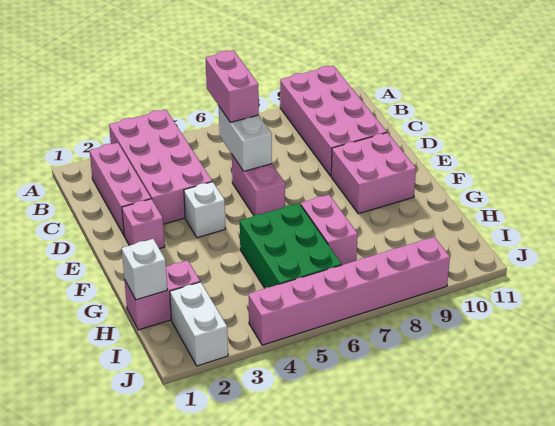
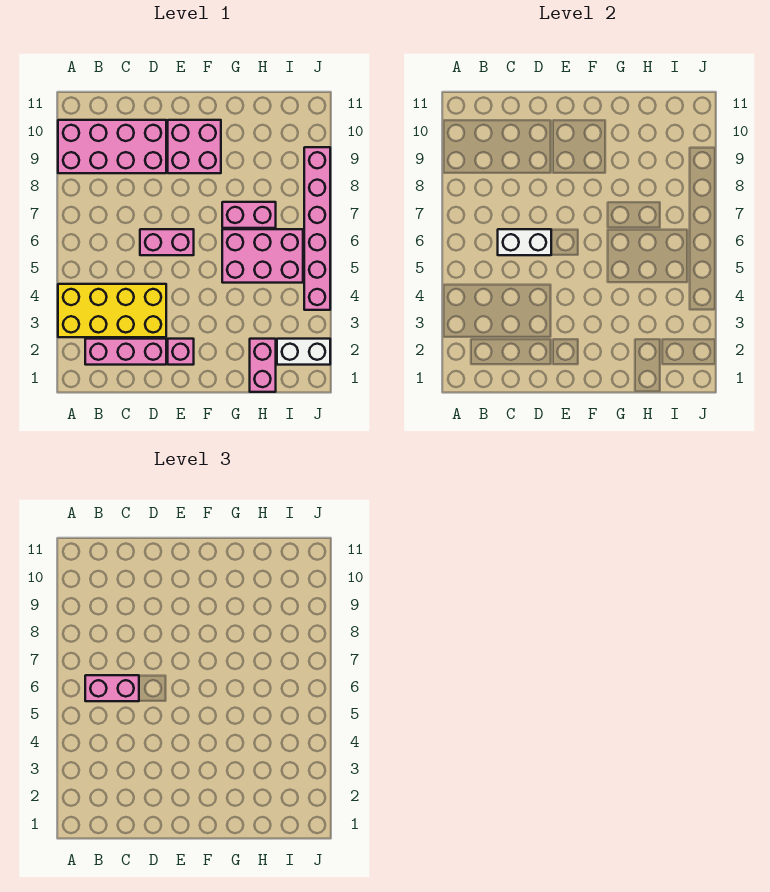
pink brick A3:D4 level 1 -> yellow brick A3:D4 level 1
white brick E4 level 1 -> none
green brick G5:I6 level 1 -> pink brick G5:I6 level 1
white brick H1 level 2 -> none

